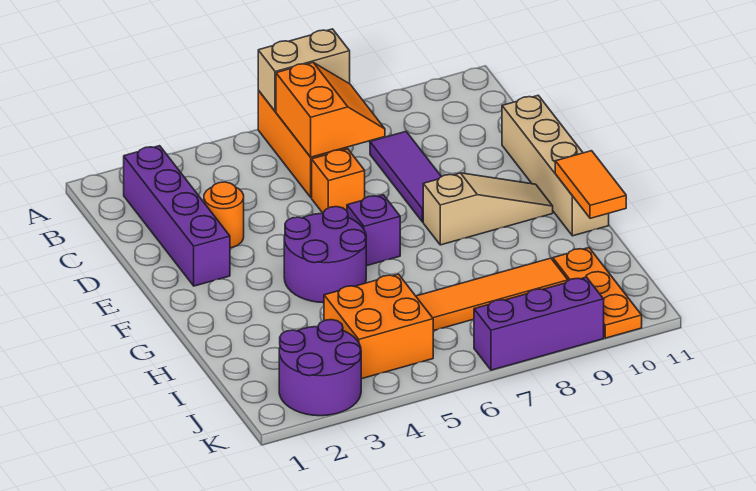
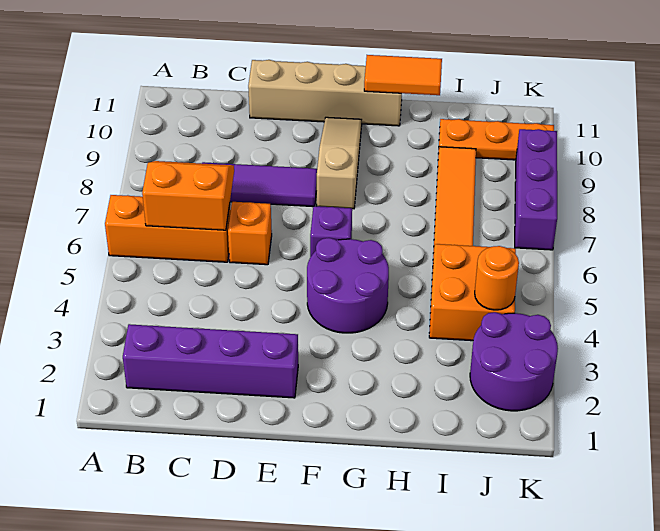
tan brick A6:A7 level 2 -> none
orange round brick D3 level 1 -> orange round brick J4 level 2

